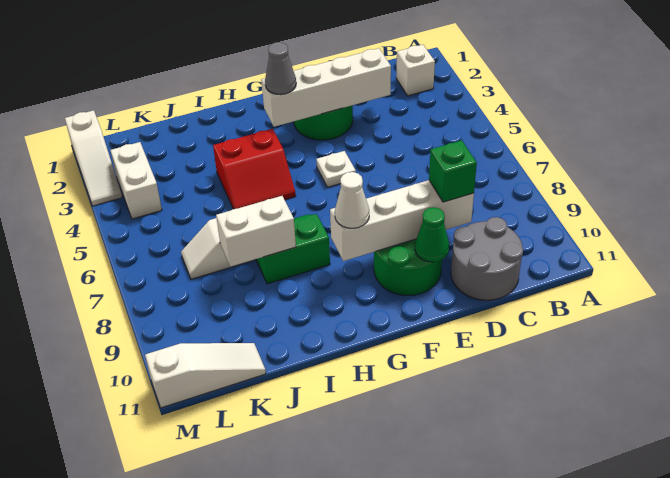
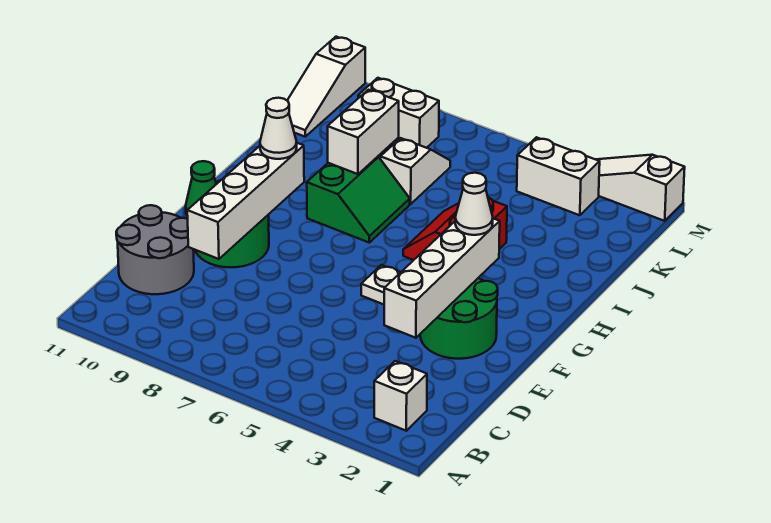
green brick D9 level 3 -> none
grey cone G3 level 3 -> white cone G3 level 3
none -> white brick L8:L9 level 1

